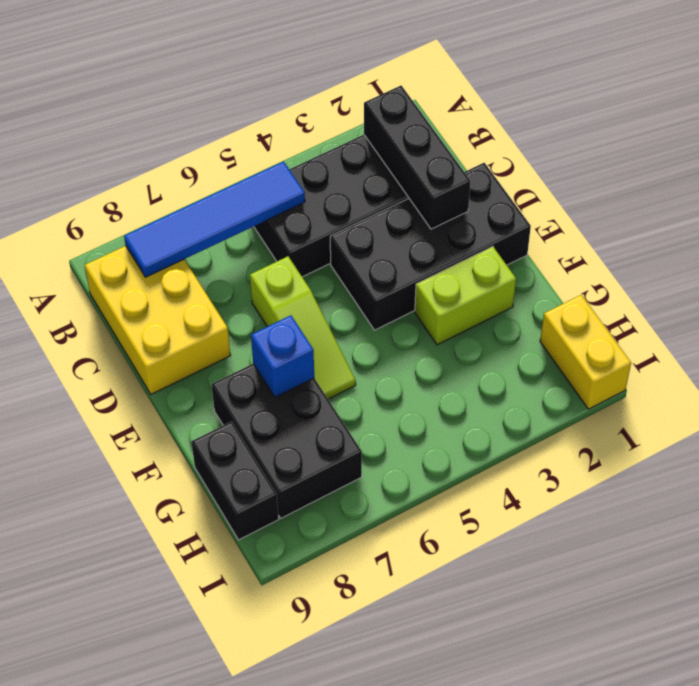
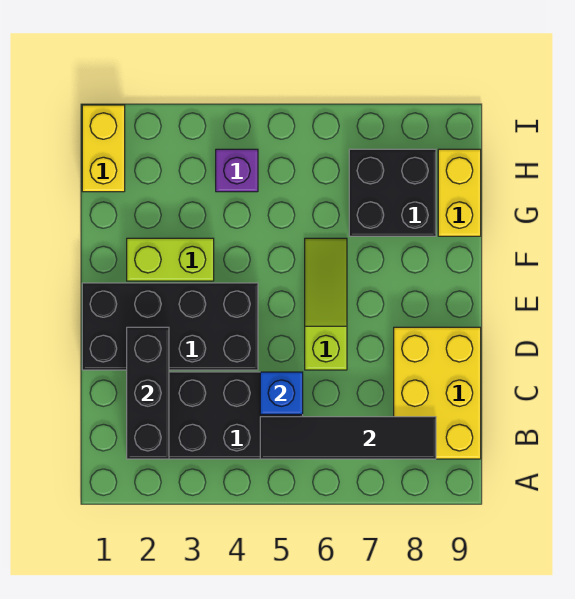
blue tile B5:B8 level 2 -> black tile B5:B8 level 2
black brick F7:H8 level 1 -> black brick G7:H8 level 1
blue brick F7 level 2 -> blue brick C5 level 2
black brick G9:H9 level 1 -> yellow brick G9:H9 level 1
none -> purple brick H4 level 1

